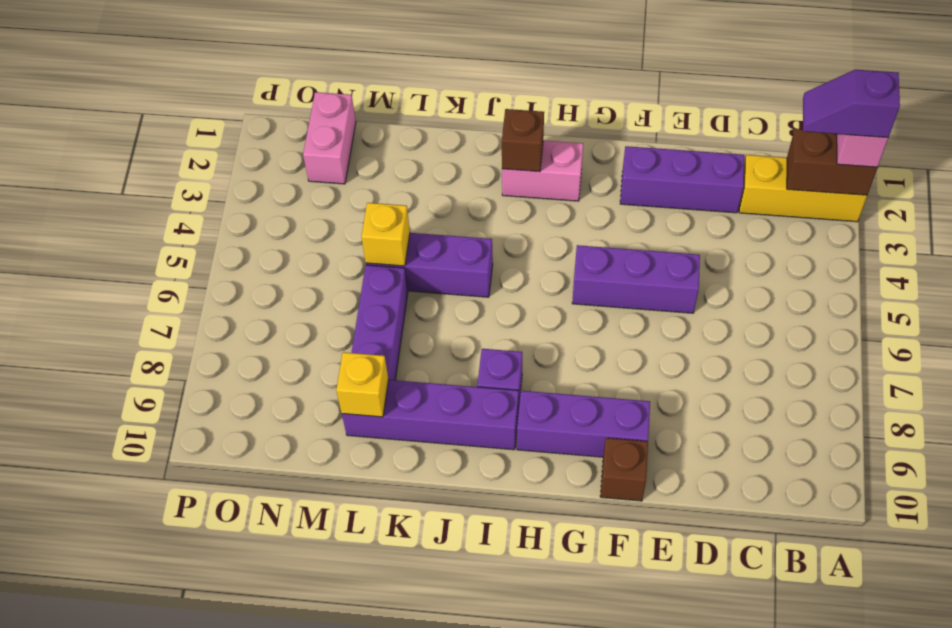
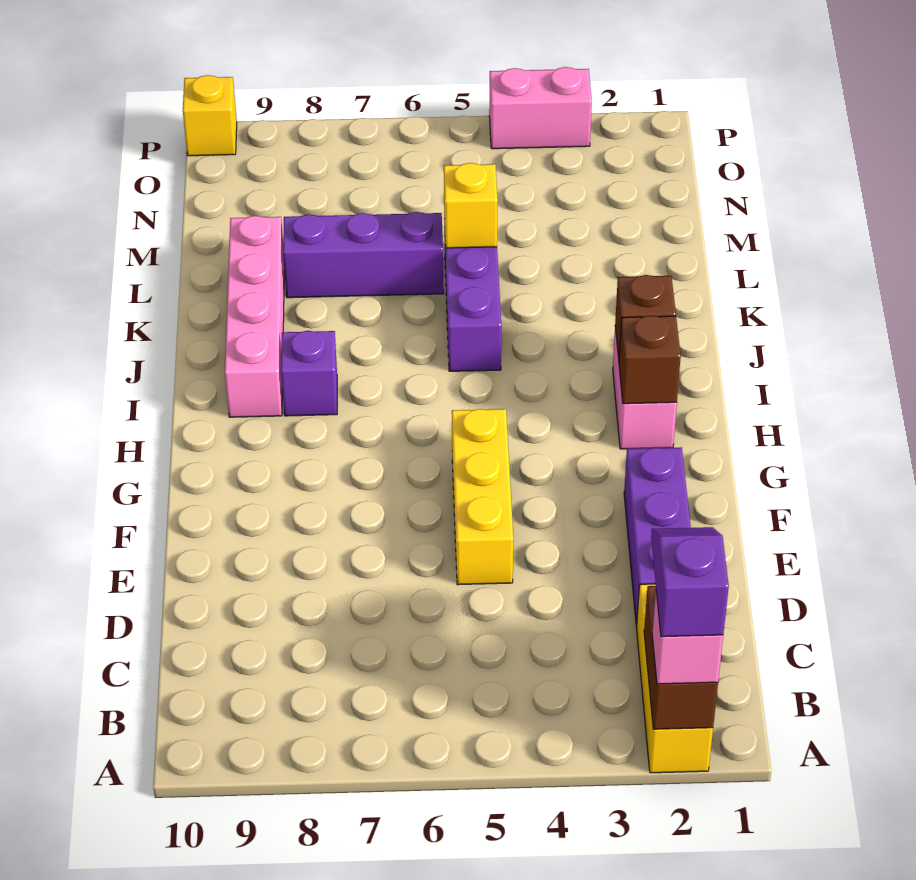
purple brick E5:G5 level 1 -> yellow brick E5:G5 level 1
purple brick F9:H9 level 1 -> none
brown brick F10 level 1 -> brown brick H2 level 2
purple brick I9:L9 level 1 -> pink brick I9:L9 level 1
yellow brick L9 level 2 -> yellow brick P10 level 1
pink brick N1:N2 level 1 -> pink brick P3:P4 level 1

